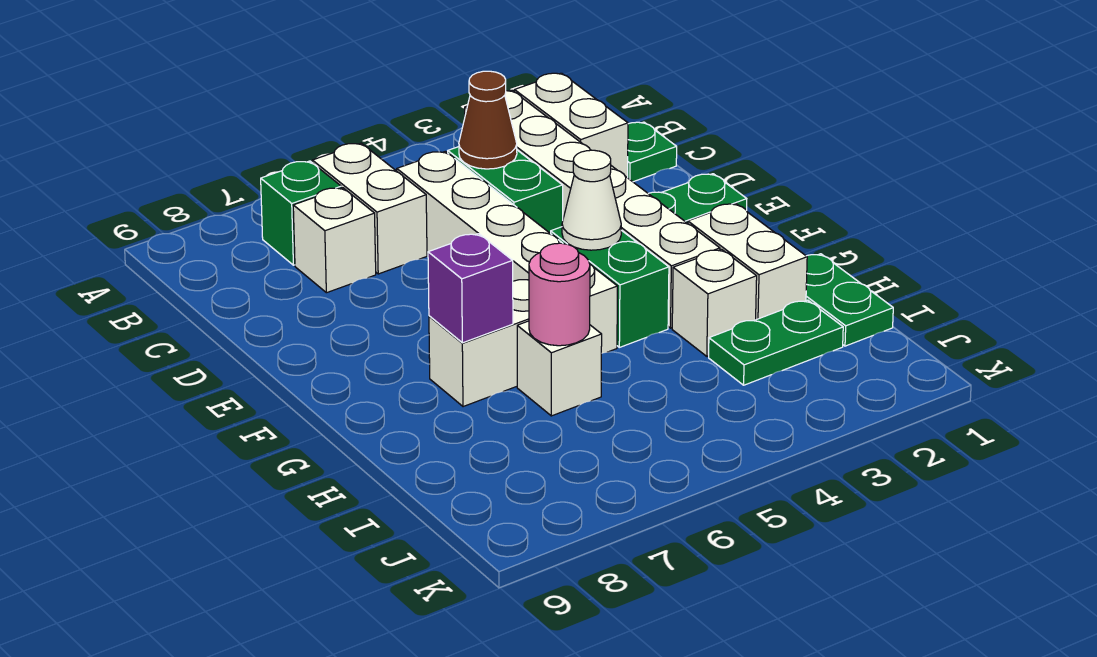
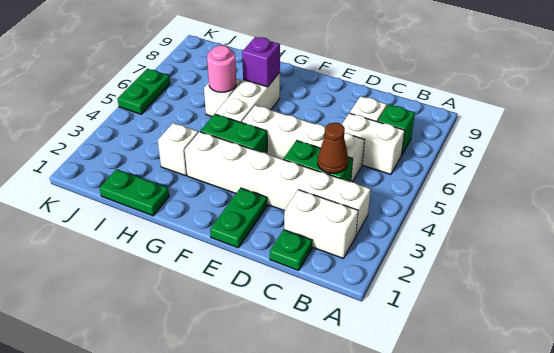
white cone F4 level 2 -> none
white brick G2:H2 level 1 -> none
green plate I2:I3 level 1 -> green plate K5:K6 level 1

